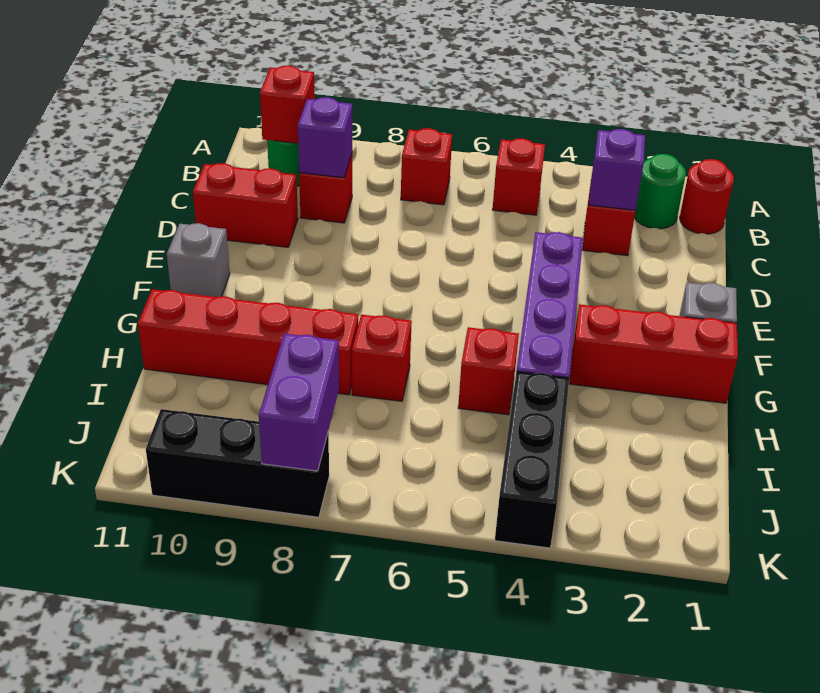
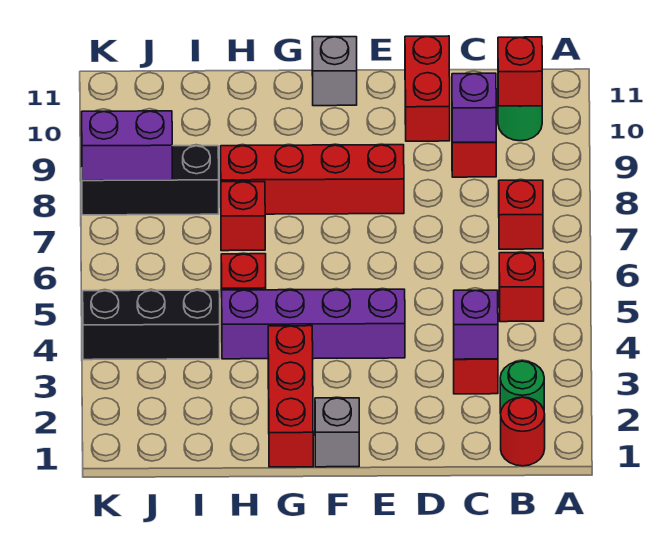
red brick H8:H11 level 1 -> red brick E8:H8 level 1
black brick K8:K10 level 1 -> black brick I8:K8 level 1

